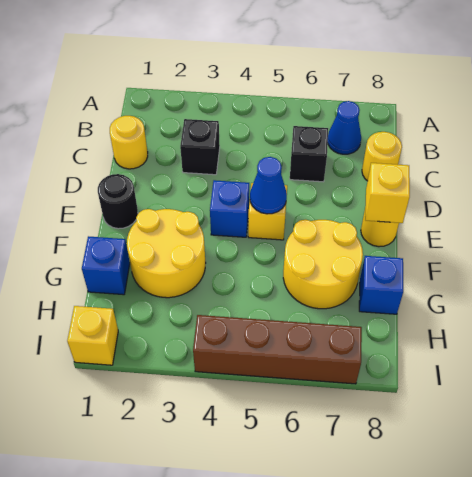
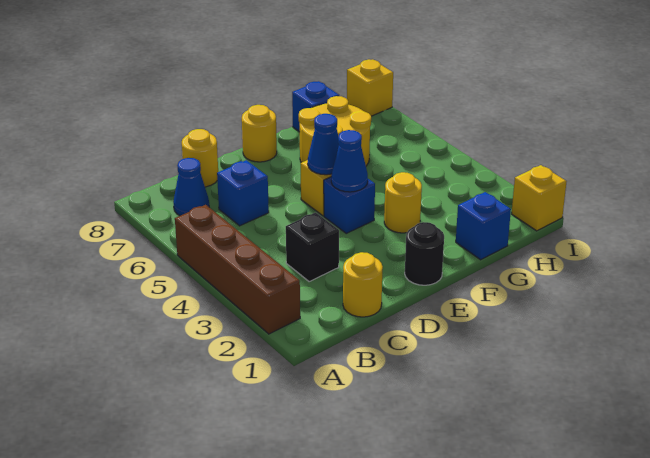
black brick C6 level 1 -> blue brick C6 level 1
none -> blue cone E4 level 2
yellow brick E8 level 2 -> yellow brick I8 level 1
yellow round brick F2:G3 level 1 -> yellow round brick F3 level 1
brown brick I4:I7 level 1 -> brown brick A2:A5 level 1

